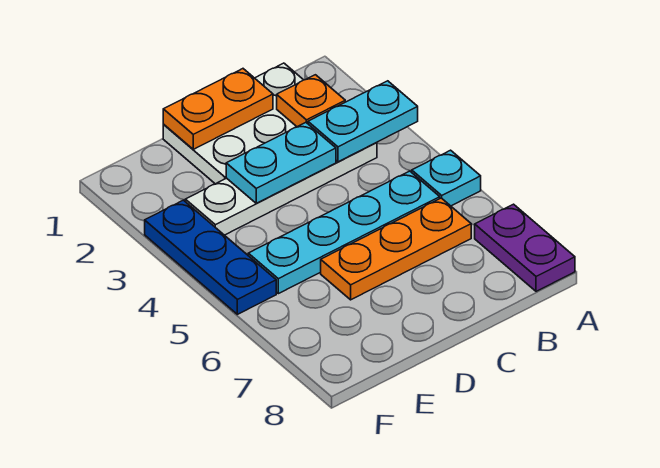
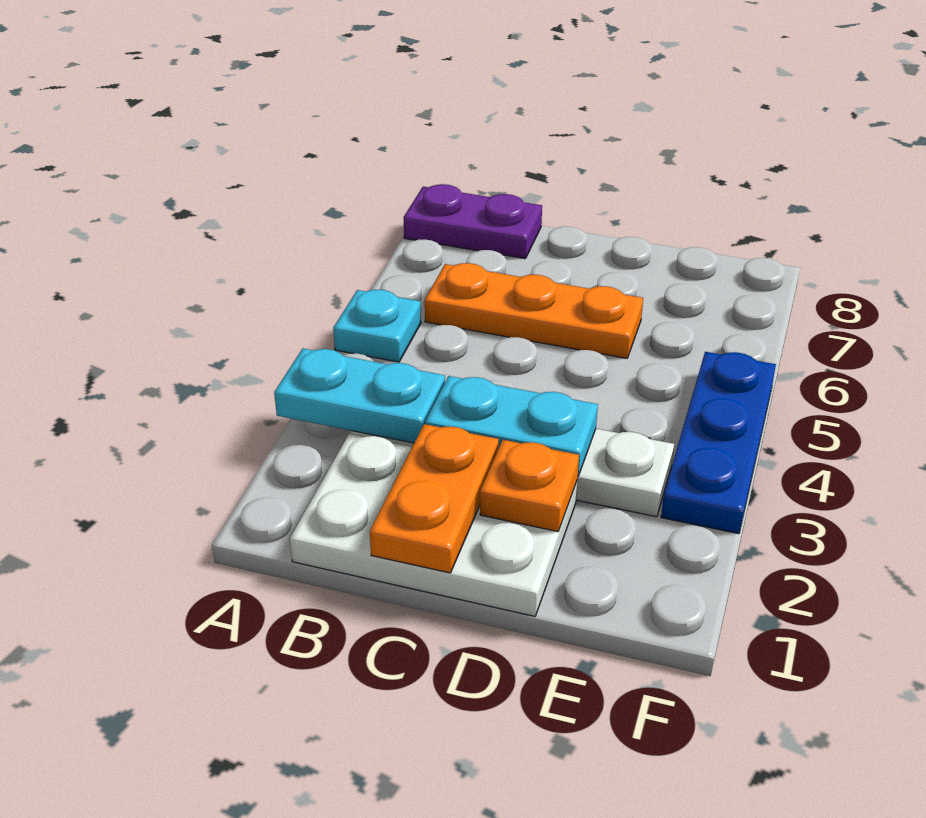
purple plate A7:A8 level 1 -> purple plate A8:B8 level 1
orange plate B2 level 2 -> orange plate D2 level 2
cyan plate B5:E5 level 1 -> none
orange plate C1:D1 level 2 -> orange plate C1:C2 level 2

